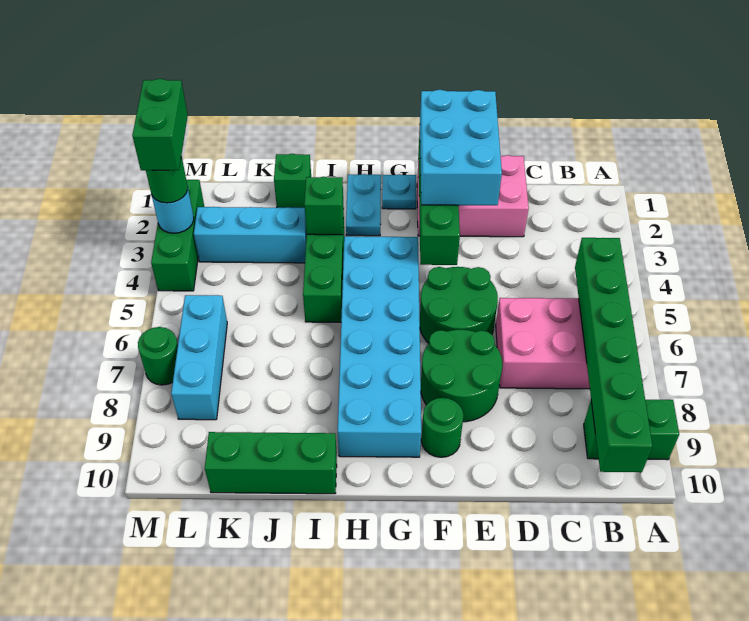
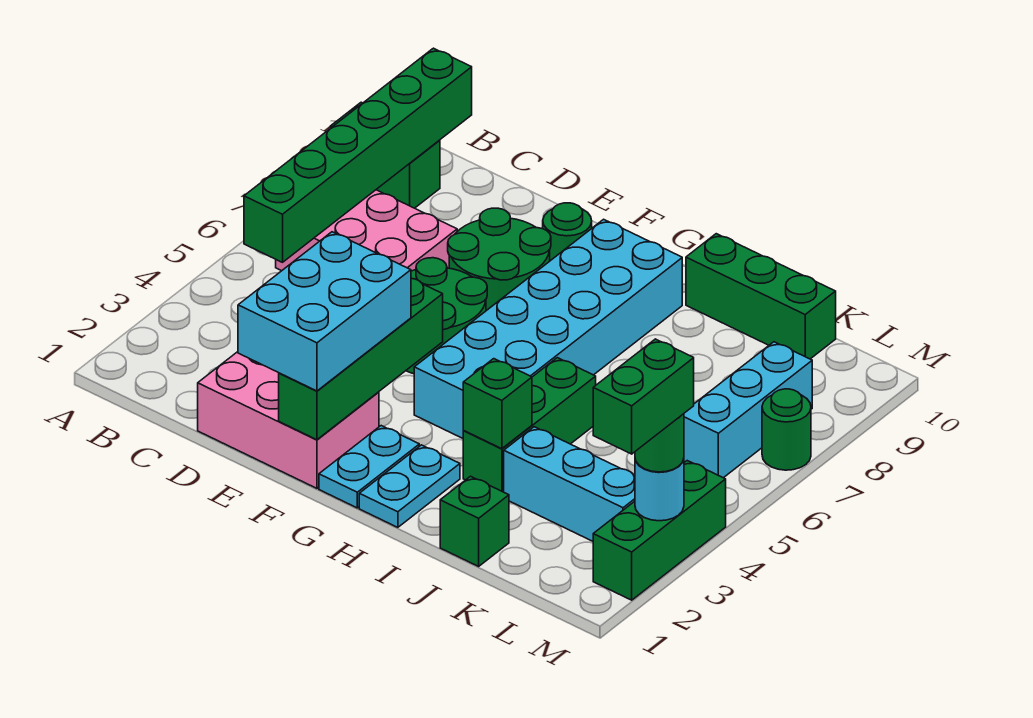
cyan plate G1 level 1 -> cyan plate G1:G2 level 1

